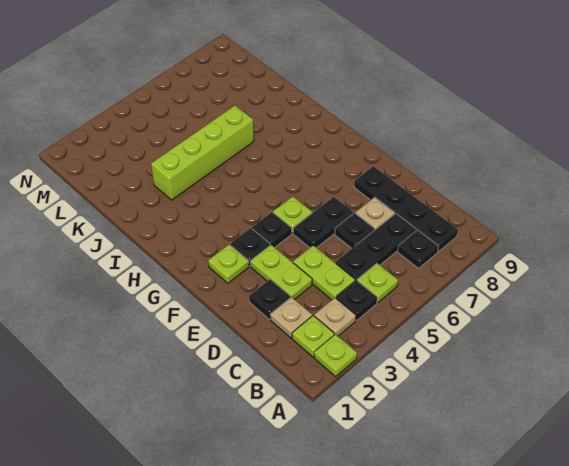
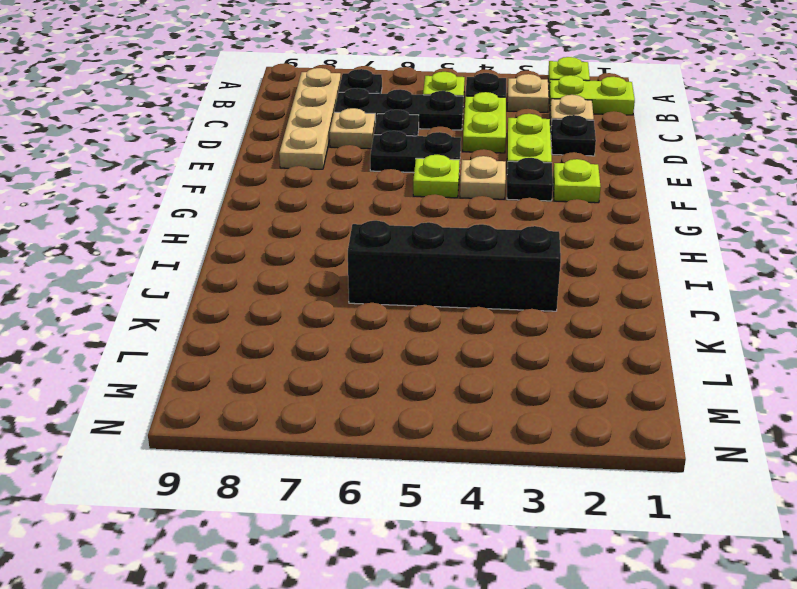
lime plate B2 level 1 -> lime plate B1:B2 level 1
black plate B8:E8 level 1 -> tan plate B8:E8 level 1
black plate F4 level 1 -> tan plate F4 level 1
lime brick J3:J6 level 1 -> black brick J3:J6 level 1

